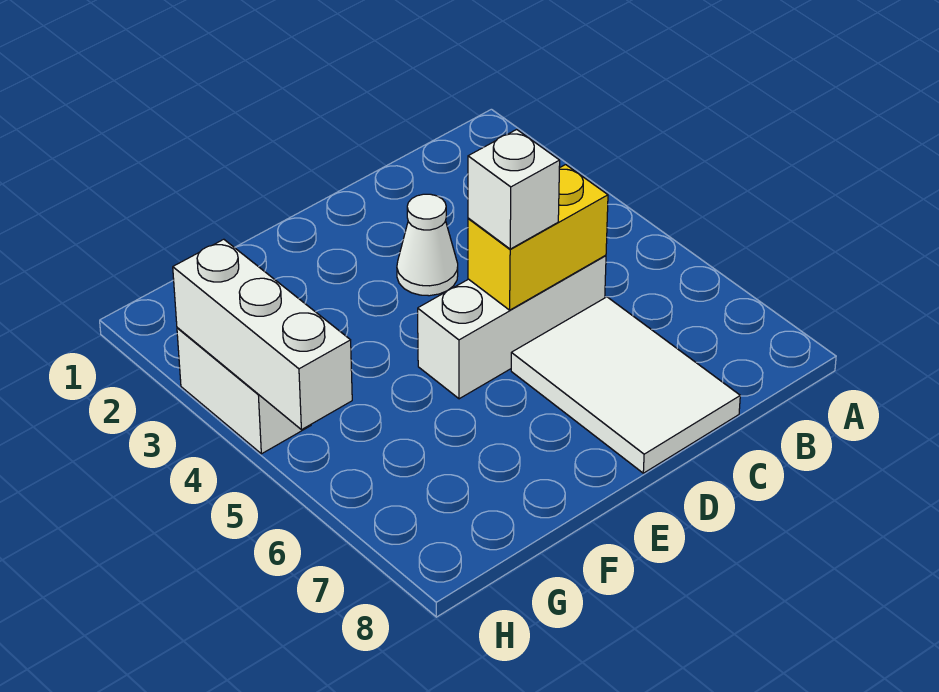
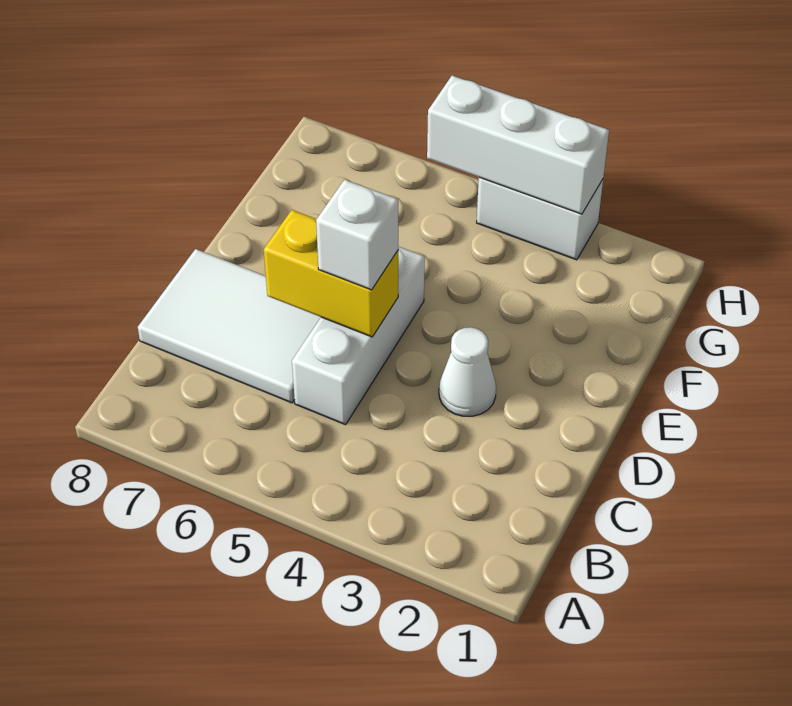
yellow brick C5:D5 level 2 -> yellow brick D5:D6 level 2

